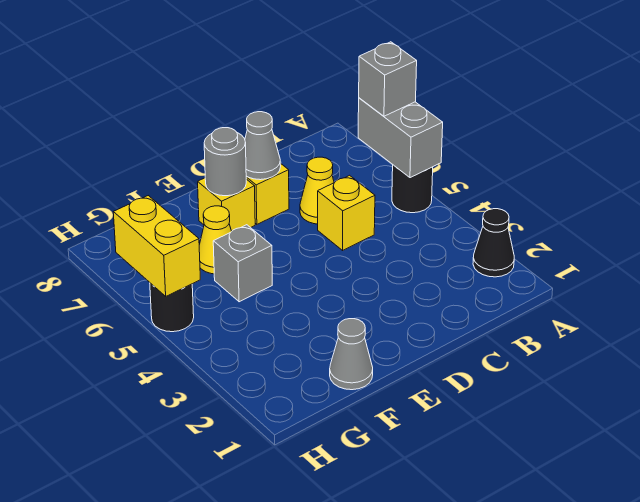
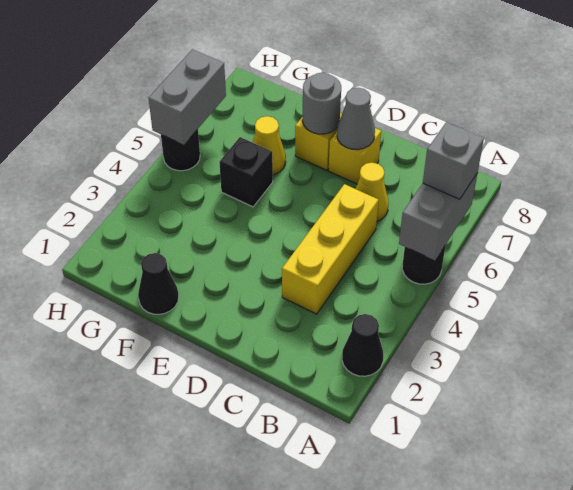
yellow brick C5 level 1 -> yellow brick C3:C5 level 1
grey cone F1 level 1 -> black cone F1 level 1
grey brick F5 level 1 -> black brick F5 level 1
yellow brick H5:H6 level 2 -> grey brick H5:H6 level 2

